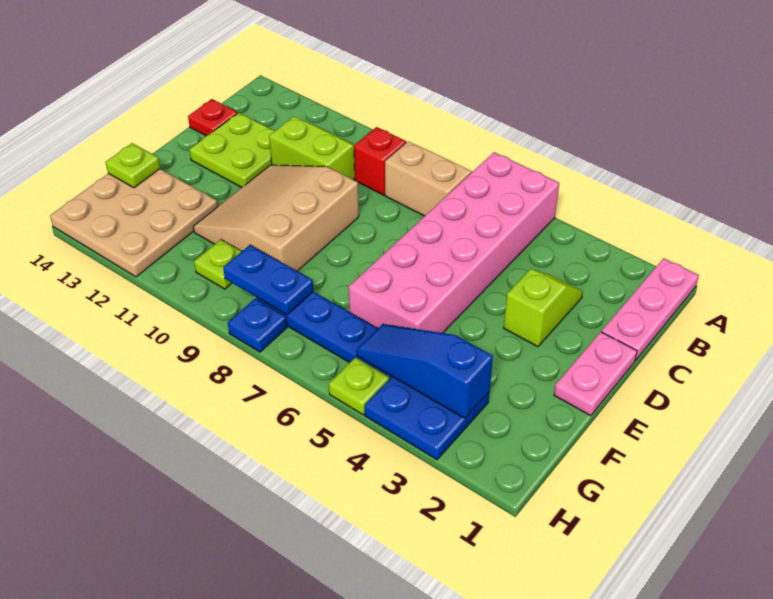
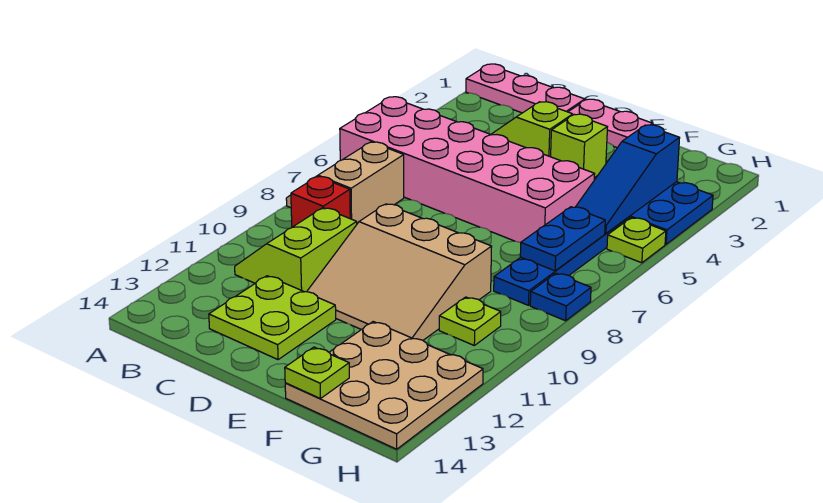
red plate C14 level 1 -> none
none -> lime brick E3 level 1
blue plate G8:G9 level 2 -> blue plate G6:G7 level 2

